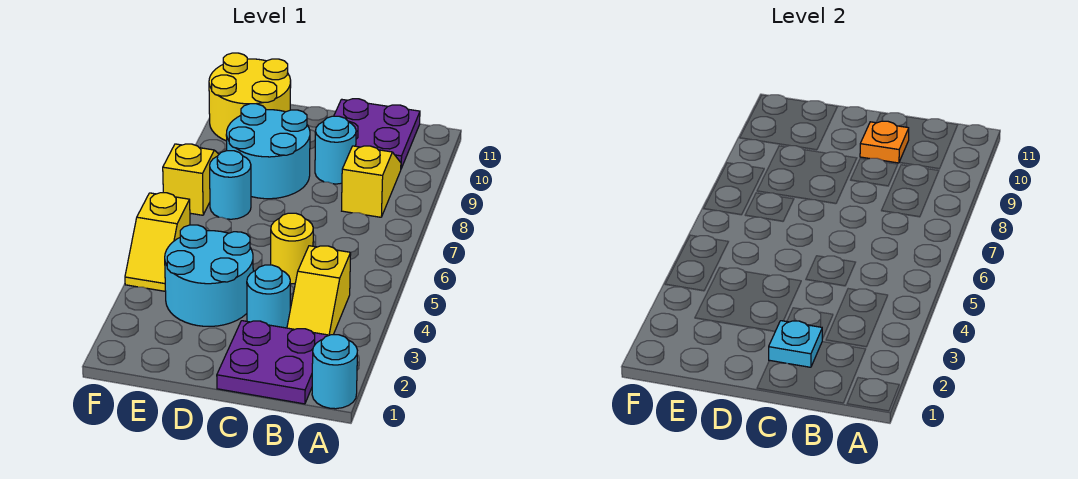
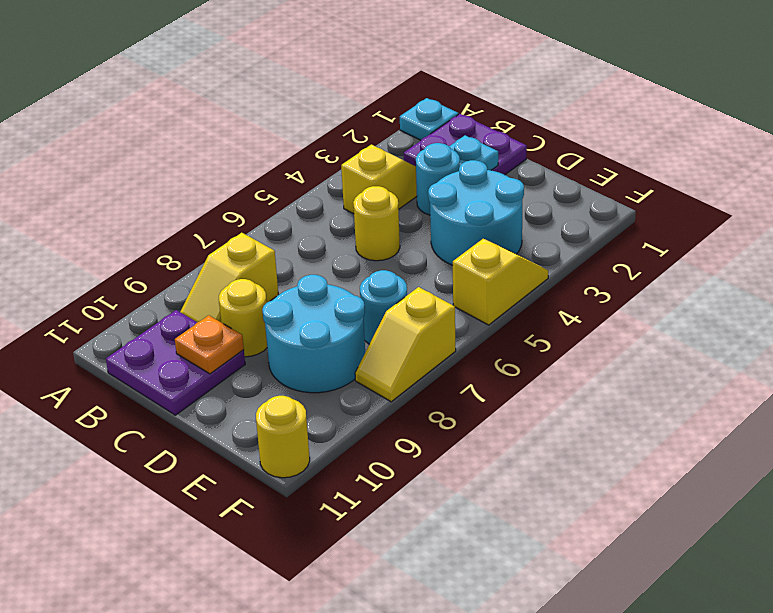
cyan round brick A1 level 1 -> cyan plate A1 level 1
cyan round brick C9 level 1 -> yellow round brick C9 level 1
yellow round brick E10:F11 level 1 -> yellow round brick F11 level 1

